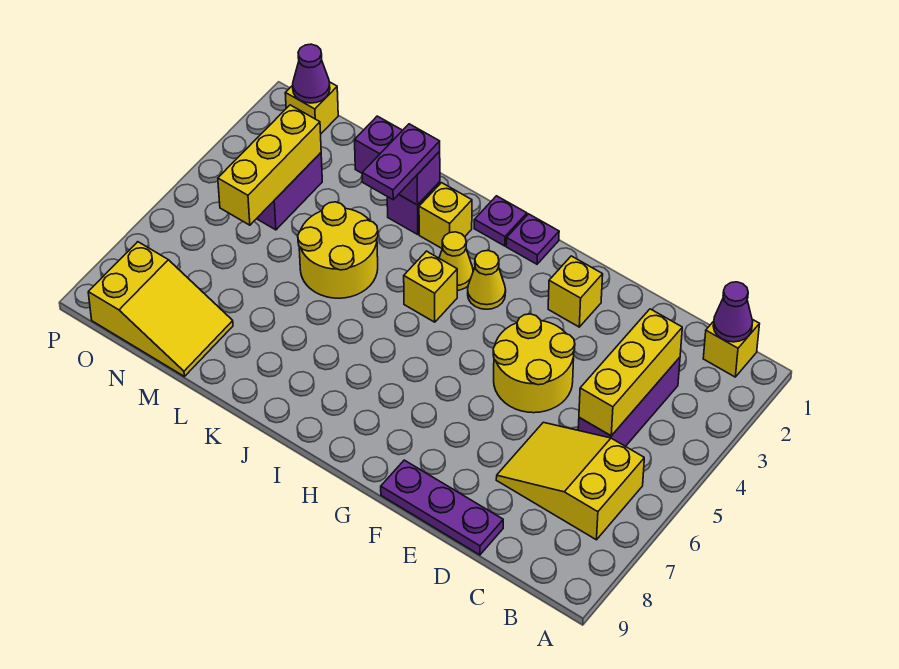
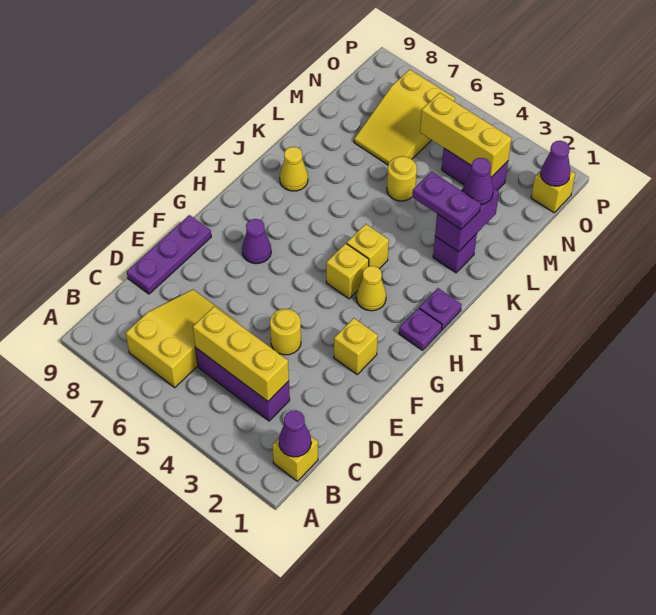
yellow round brick E4:F5 level 1 -> yellow round brick E4 level 1
none -> purple cone G7 level 1
yellow cone I3 level 1 -> yellow cone J8 level 1
yellow brick J2 level 1 -> yellow brick H4 level 1
yellow round brick K4:L5 level 1 -> yellow round brick L5 level 1
none -> purple cone L2 level 3
yellow slope M8:O9 level 1 top O -> yellow slope M6:O7 level 1 top O

